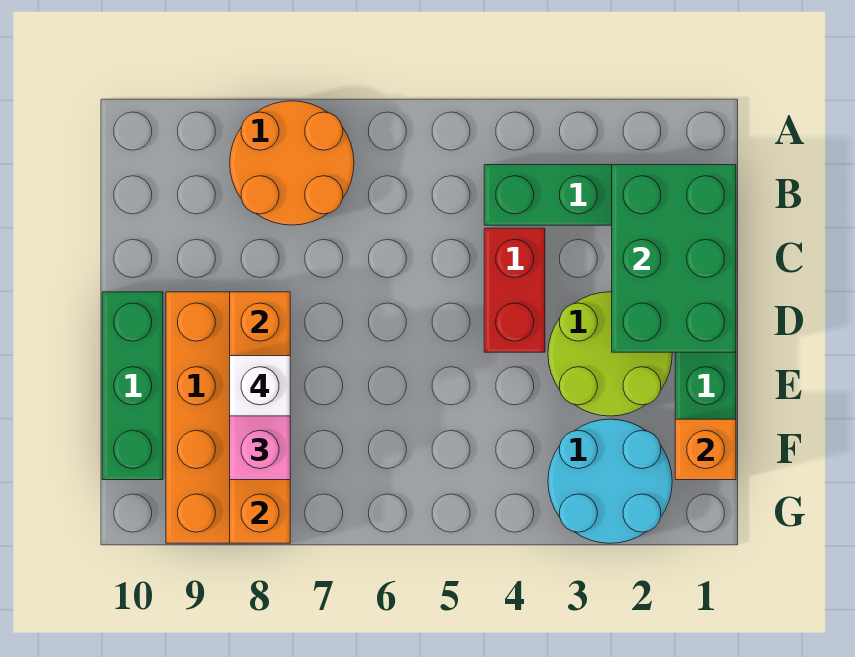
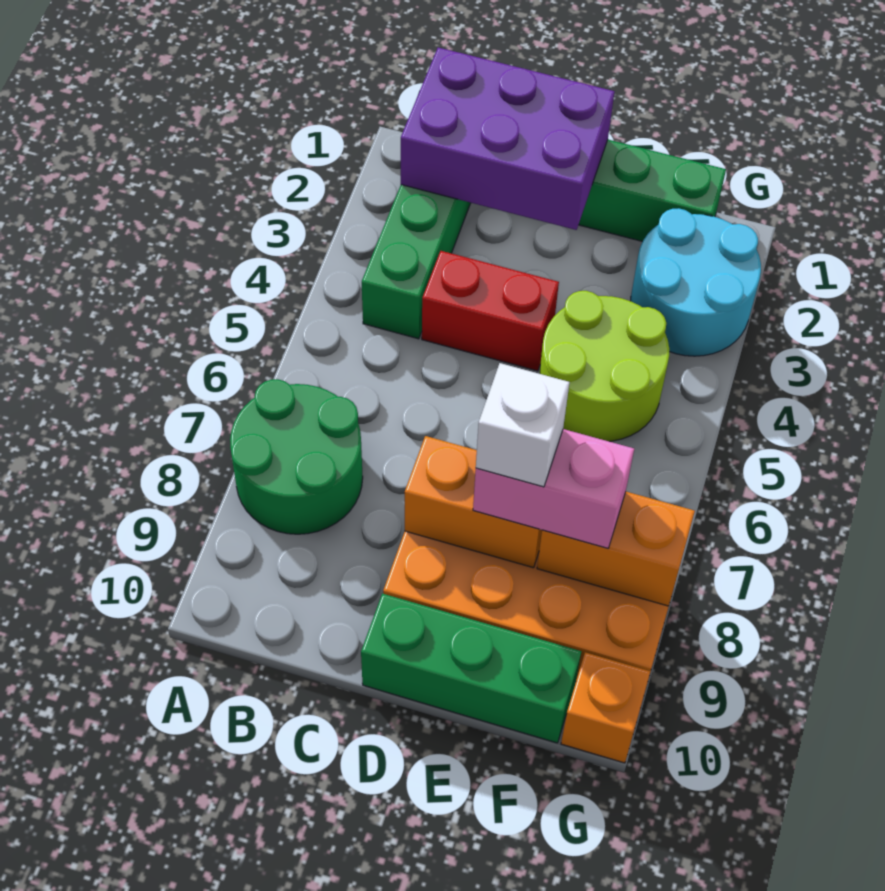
orange round brick A7:B8 level 1 -> green round brick A7:B8 level 1
green brick B1:D2 level 2 -> purple brick B1:D2 level 2
lime round brick D2:E3 level 1 -> lime round brick E4:F5 level 1
orange brick F1 level 2 -> orange brick G10 level 1

